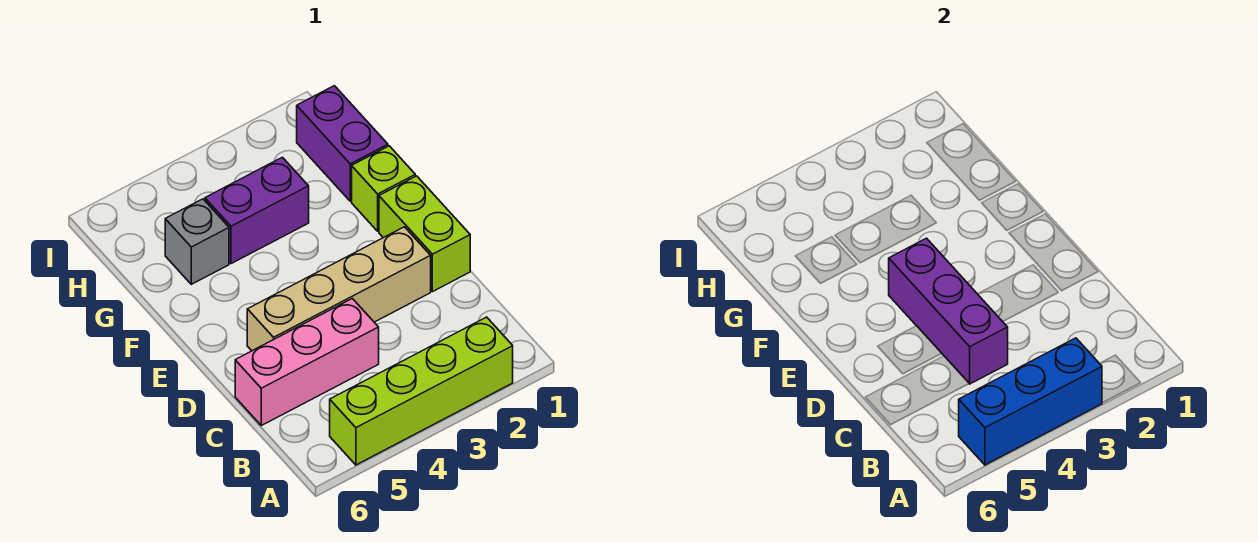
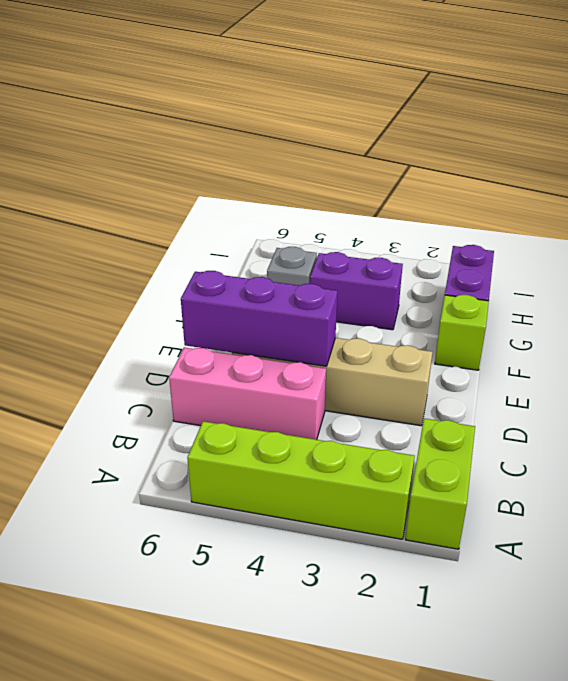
blue brick A3:A5 level 2 -> none
purple brick C4:E4 level 2 -> purple brick D4:D6 level 2
lime brick D1:E1 level 1 -> lime brick A1:B1 level 1

